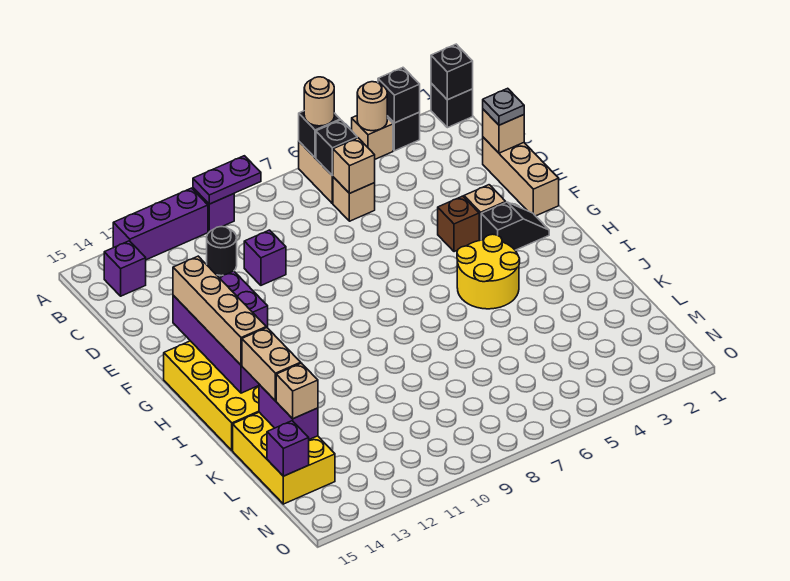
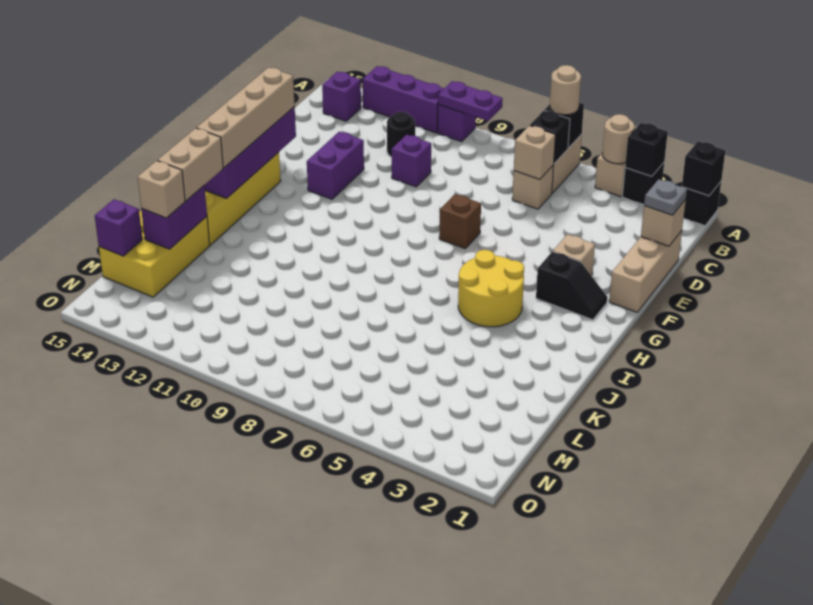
brown brick F4 level 1 -> brown brick F7 level 1

